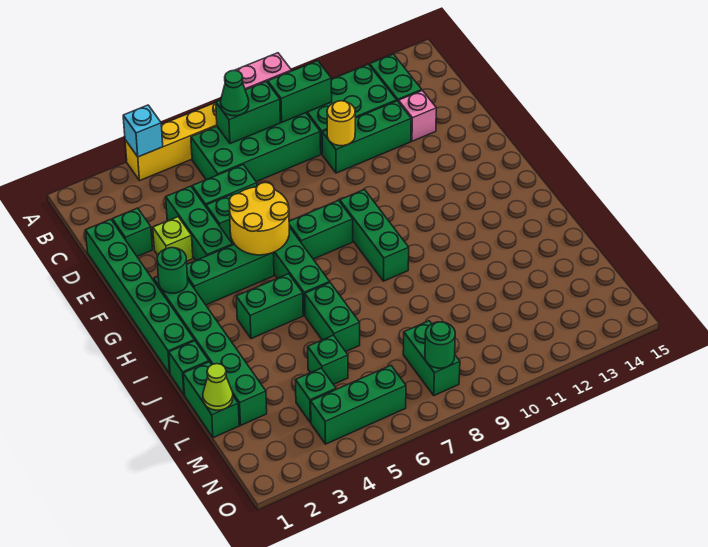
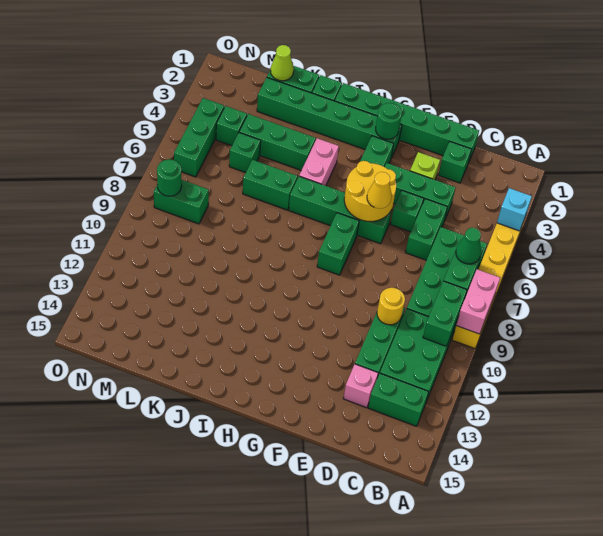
none -> yellow cone F6 level 3
green brick G9:I9 level 1 -> green brick J4:L4 level 1
green brick I4:I5 level 1 -> pink brick I4:I5 level 1

